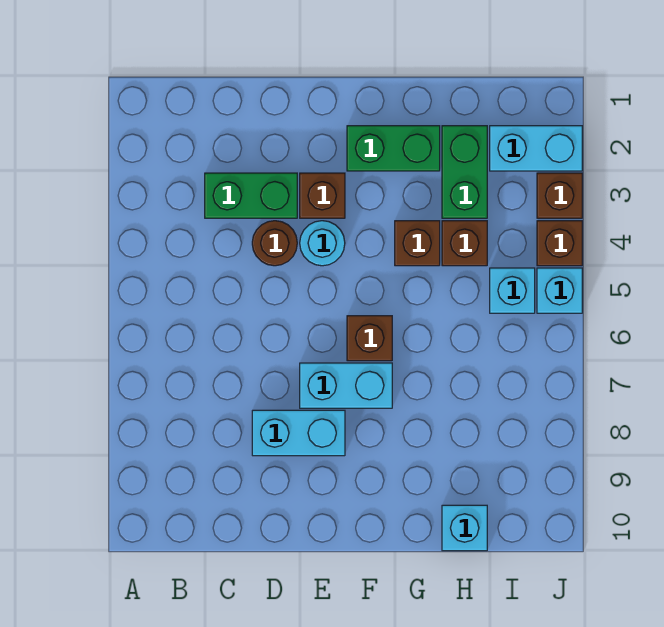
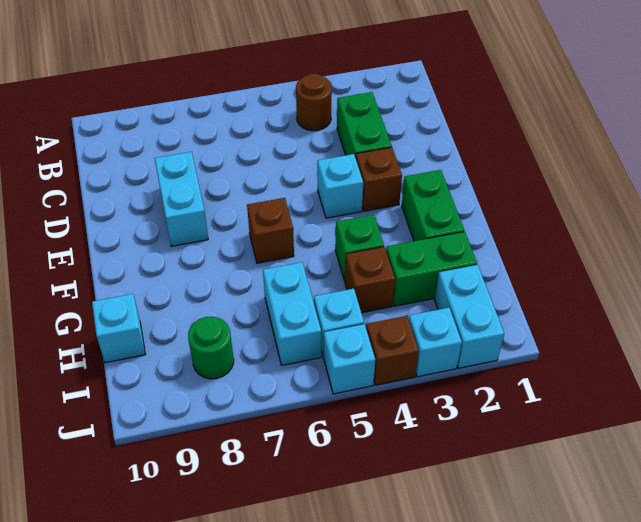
brown round brick D4 level 1 -> brown round brick B4 level 1
cyan round brick E4 level 1 -> cyan brick E4 level 1
cyan brick E7:F7 level 1 -> cyan brick H6:I6 level 1
brown brick G4 level 1 -> green brick G4 level 1
none -> green round brick I8 level 1
brown brick J3 level 1 -> cyan brick J3 level 1

